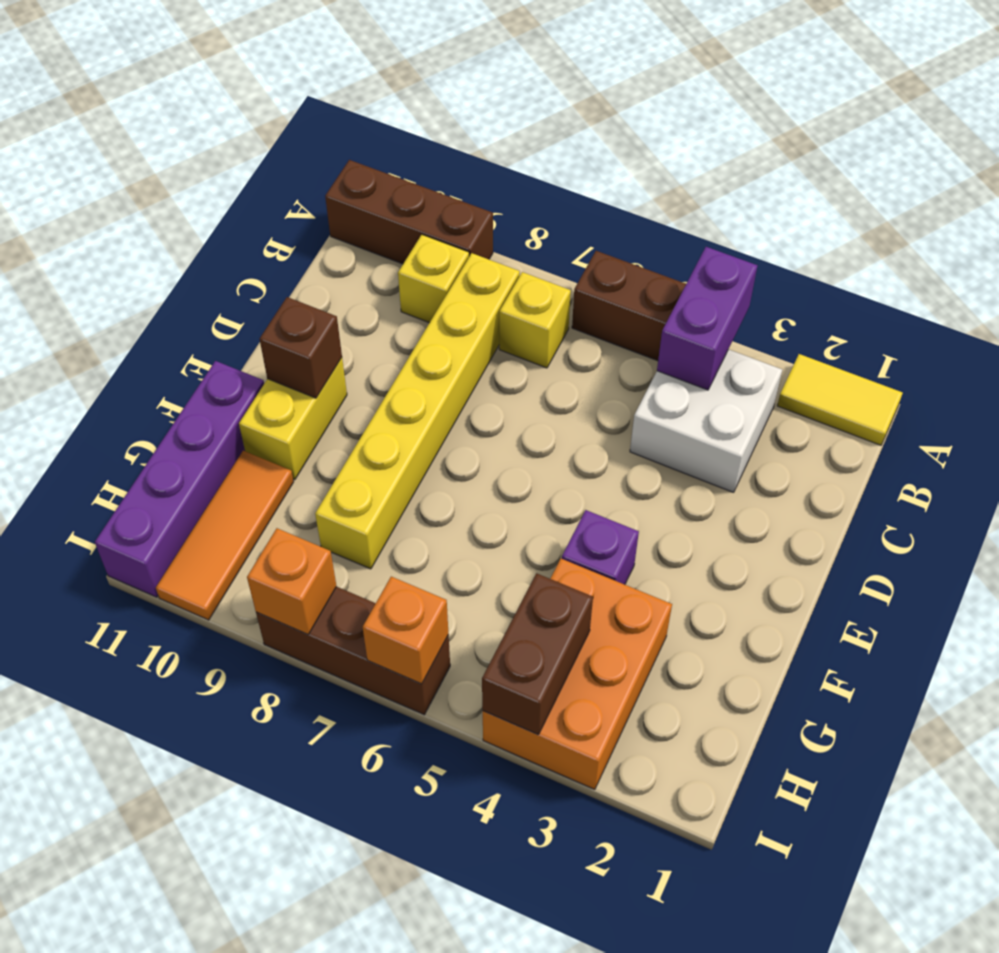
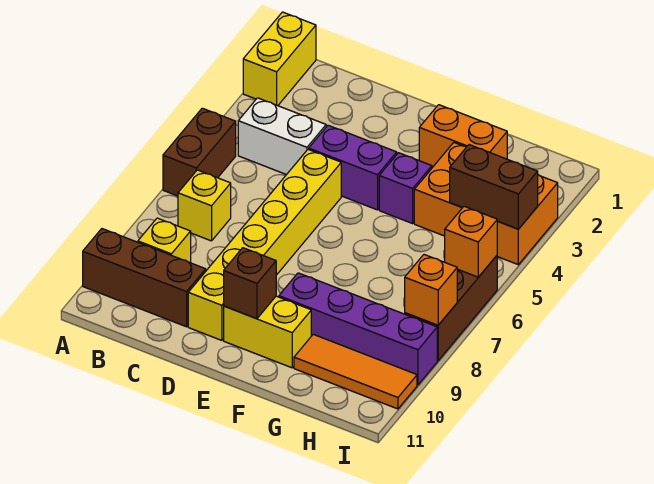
yellow tile A1:A2 level 1 -> yellow brick A1:A2 level 1
purple brick A4:B4 level 2 -> purple brick D4:E4 level 1
brown brick A9:A11 level 1 -> brown brick A10:C10 level 1
white brick B3:C4 level 1 -> white brick B4:C4 level 1
yellow brick B8:G8 level 1 -> yellow brick D5:D10 level 1
none -> orange brick F2:G2 level 1
purple brick F11:I11 level 1 -> purple brick F9:I9 level 1

